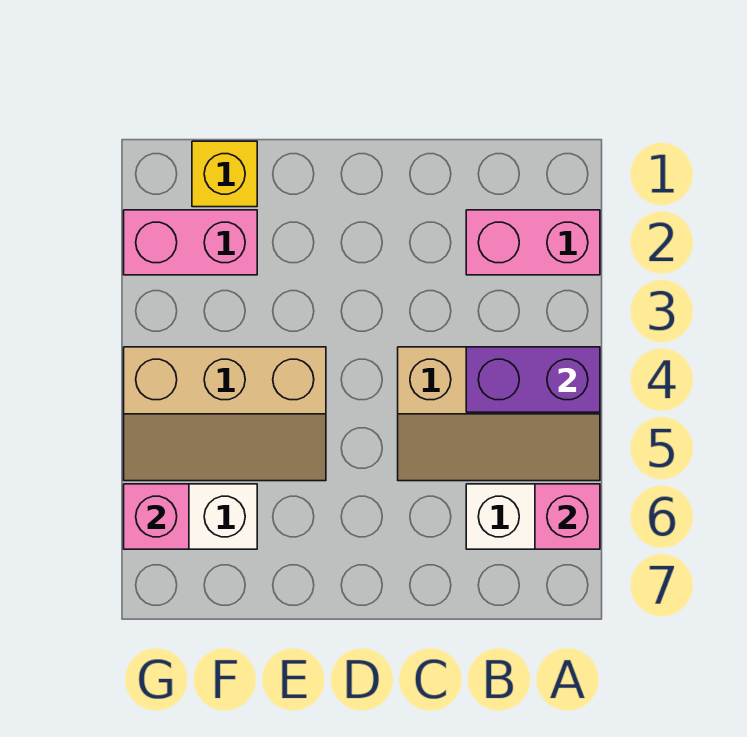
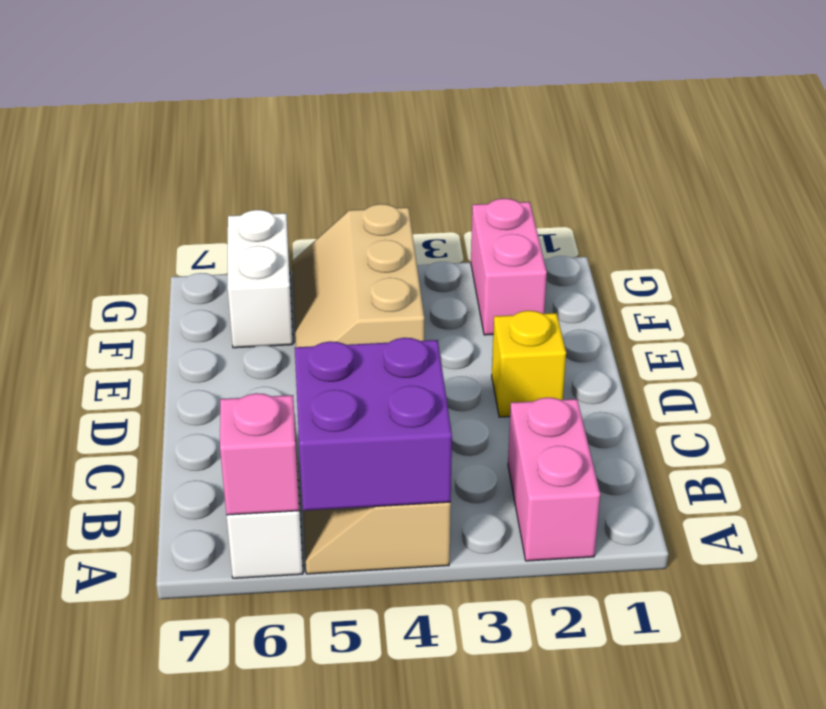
purple brick A4:B4 level 2 -> purple brick A4:B5 level 2
yellow brick F1 level 1 -> yellow brick D2 level 1
pink brick G6 level 2 -> none

